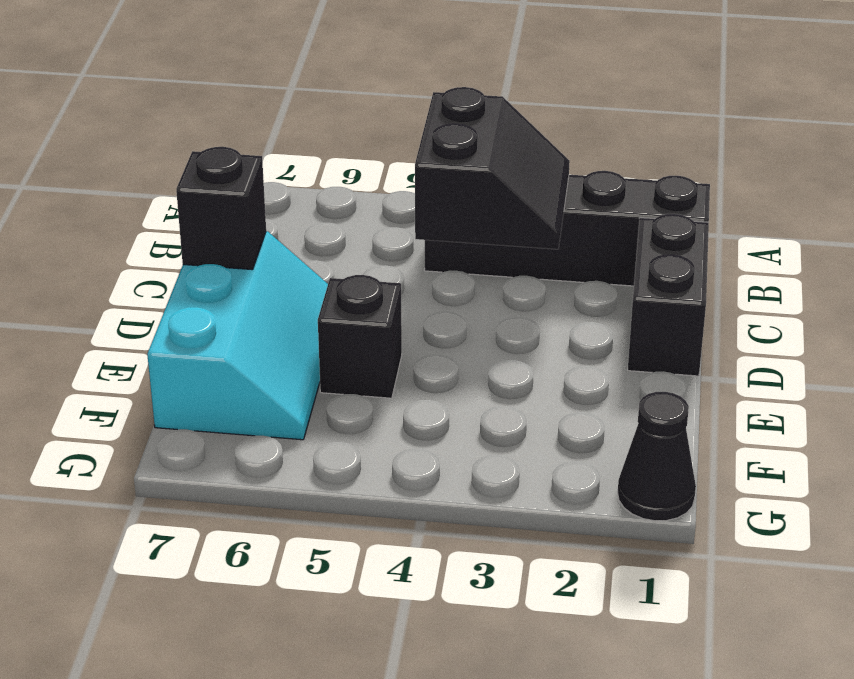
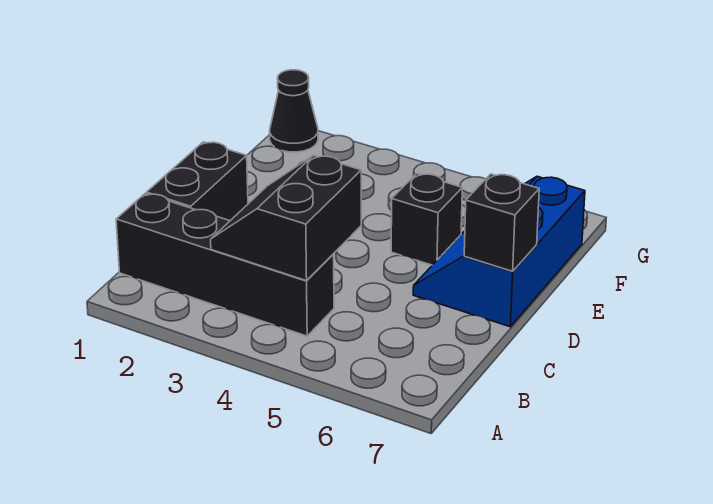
cyan slope D6:F7 level 1 top 7 -> blue slope D6:F7 level 1 top 7

